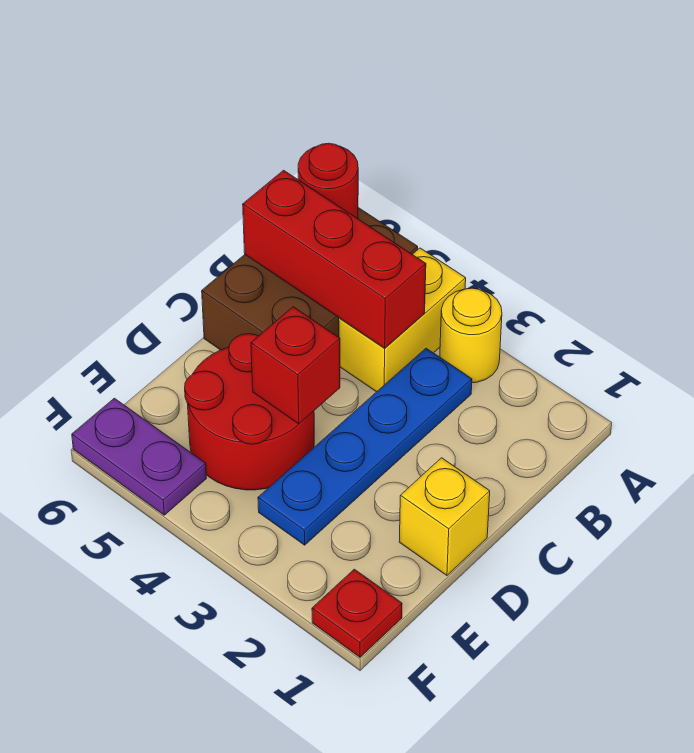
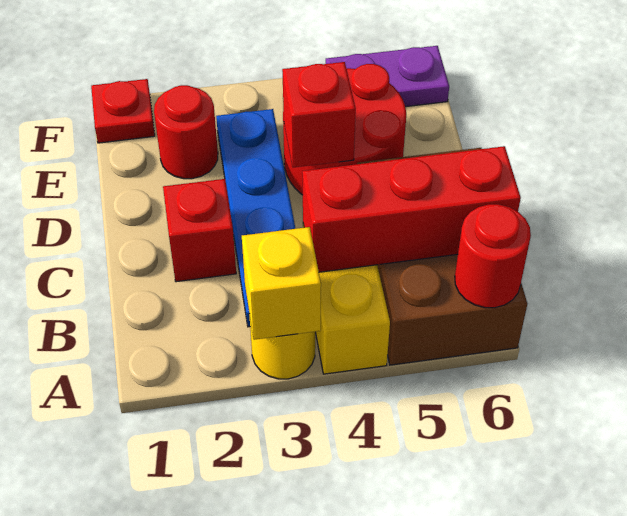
none -> red brick C2 level 1
yellow brick D1 level 1 -> yellow brick A3 level 2
none -> red round brick E2 level 1

